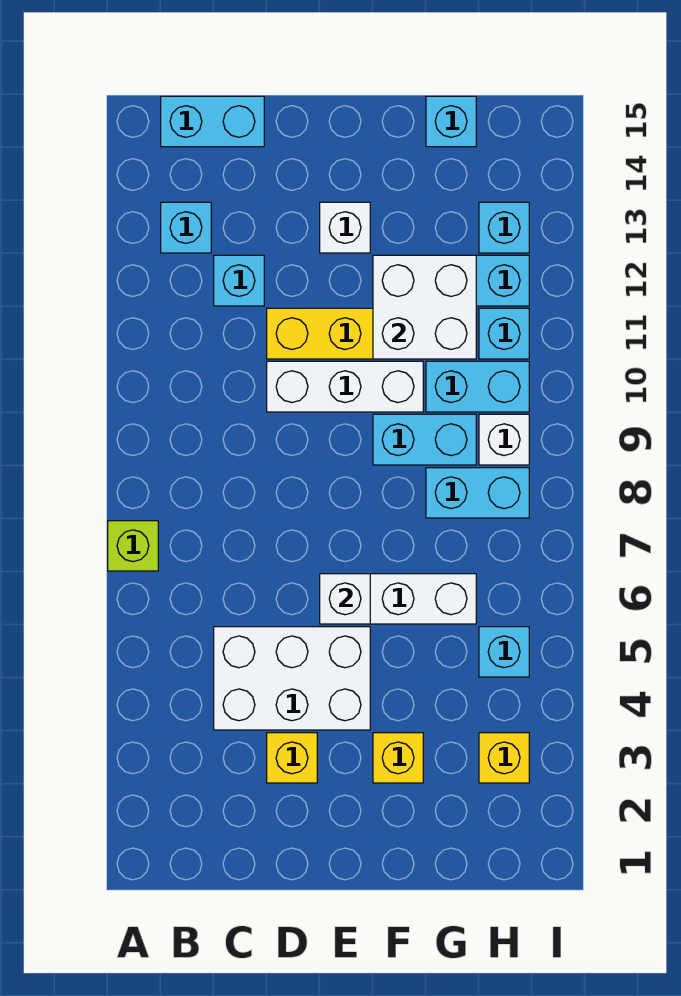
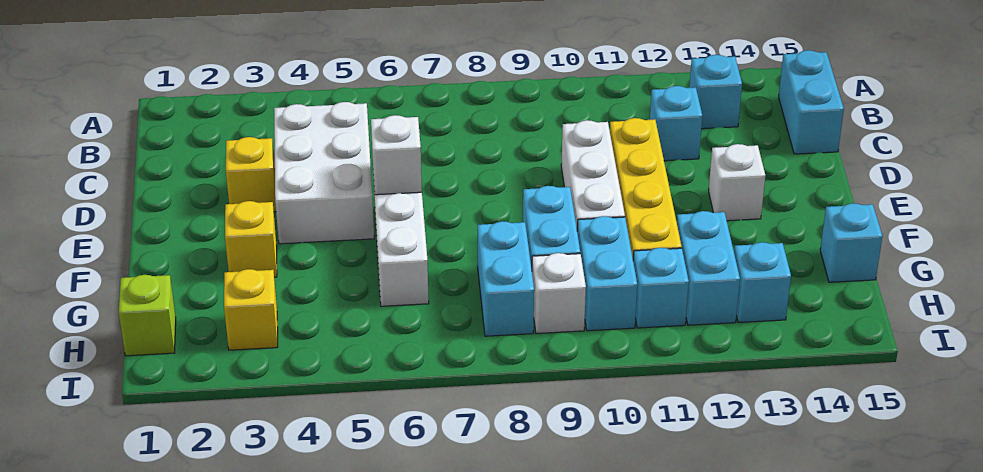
lime brick A7 level 1 -> lime brick H1 level 1
white brick F11:G12 level 2 -> none
cyan brick H5 level 1 -> none

